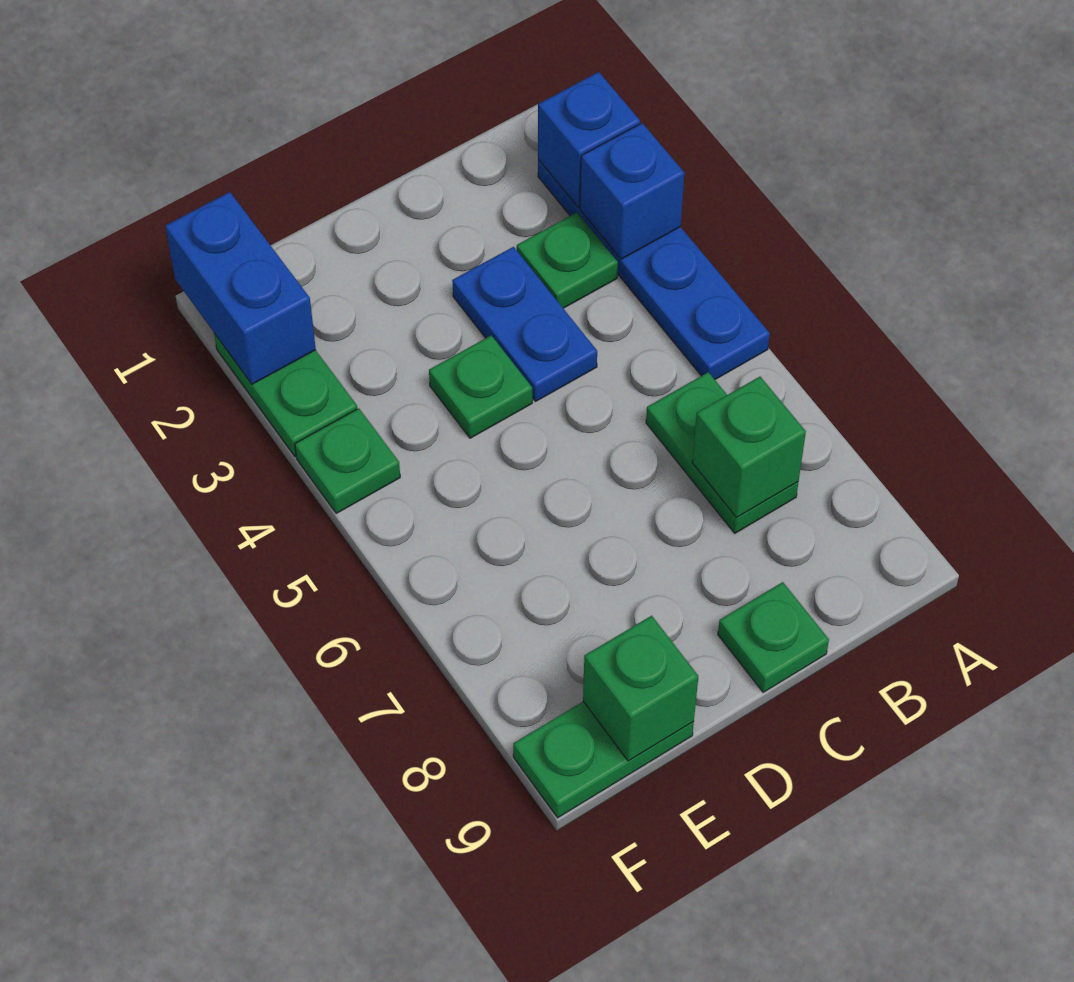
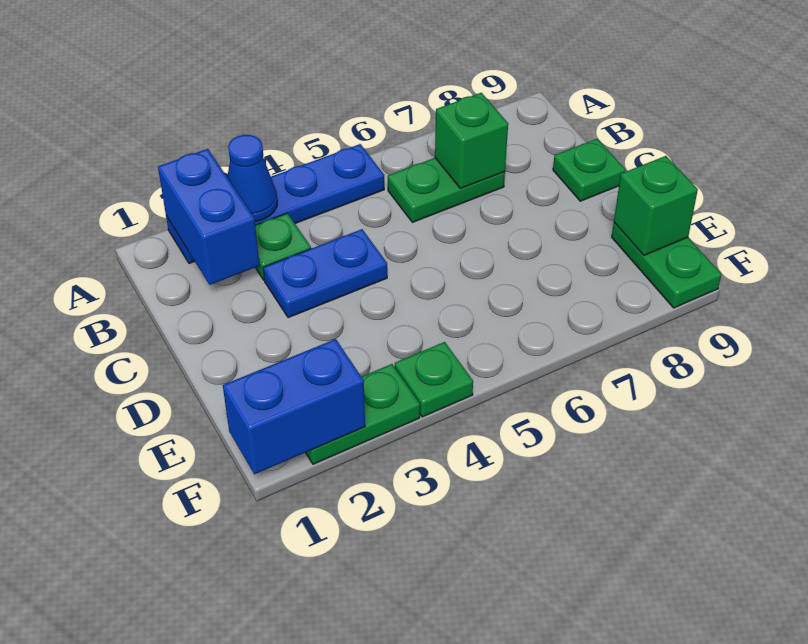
blue brick A2 level 2 -> blue brick A2:B2 level 2
blue brick A3 level 2 -> blue cone A3 level 2
green plate D4 level 1 -> none

